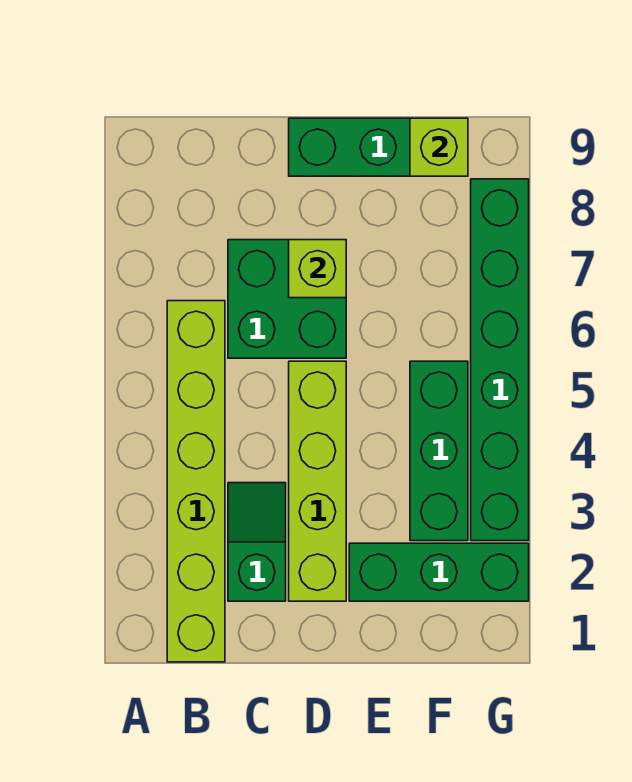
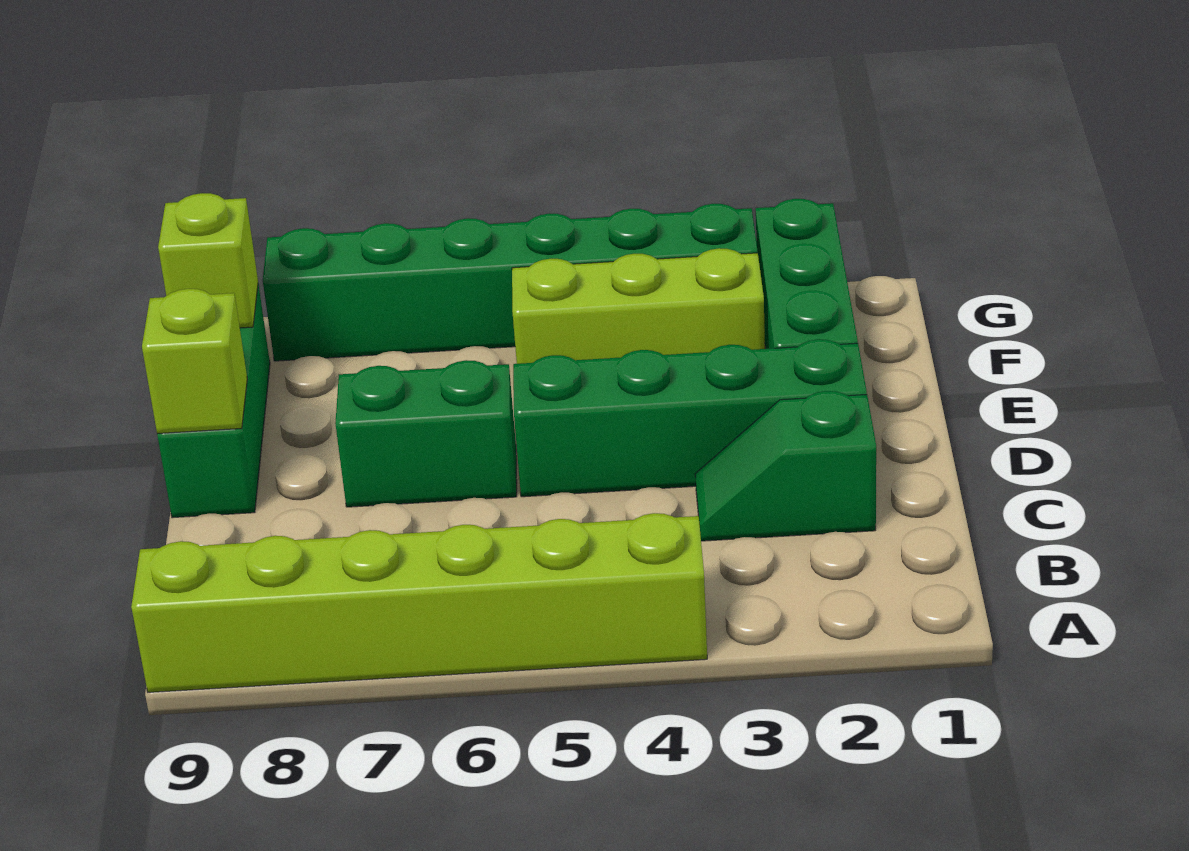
lime brick B1:B6 level 1 -> lime brick A4:A9 level 1
green brick C6:D7 level 1 -> green brick D6:D7 level 1
lime brick D2:D5 level 1 -> green brick D2:D5 level 1
lime brick D7 level 2 -> lime brick D9 level 2
green brick F3:F5 level 1 -> lime brick F3:F5 level 1

